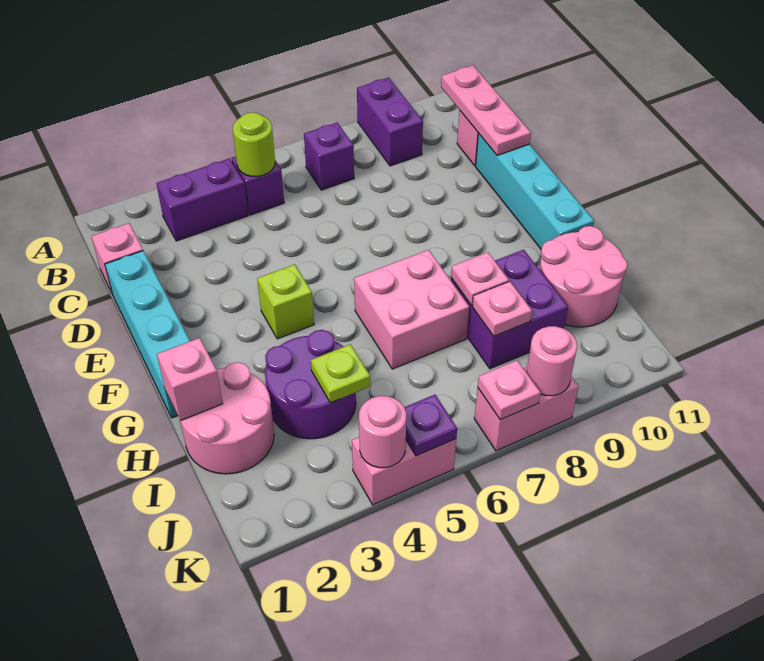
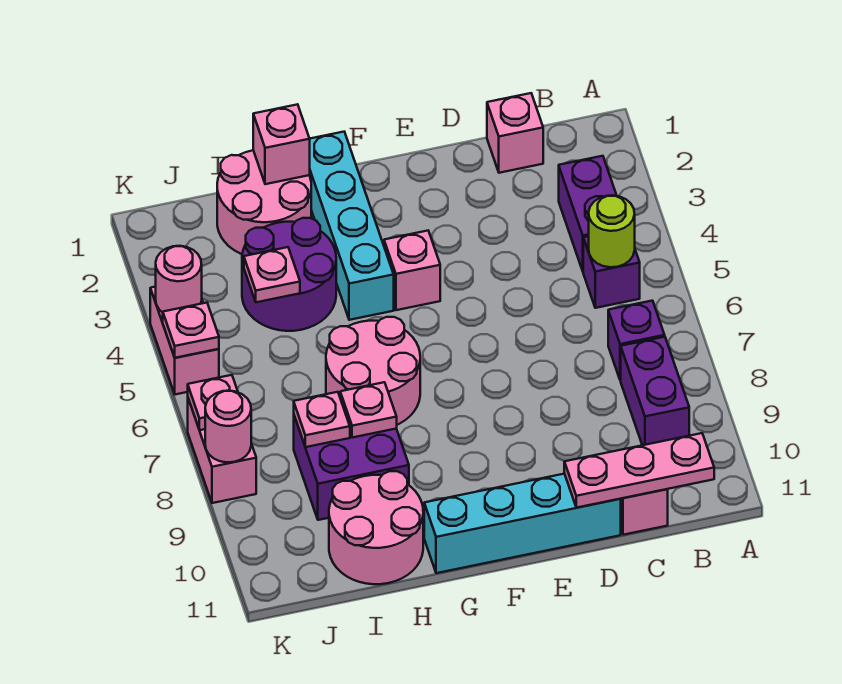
purple brick A9:B9 level 1 -> purple brick B8:B9 level 1
cyan brick D1:G1 level 1 -> cyan brick G1:G4 level 1
lime brick F4 level 1 -> pink brick F4 level 1
pink brick G6:H7 level 1 -> pink round brick G6:H7 level 1
lime plate I4 level 2 -> pink plate I4 level 2
purple plate K5 level 2 -> pink plate K5 level 2

